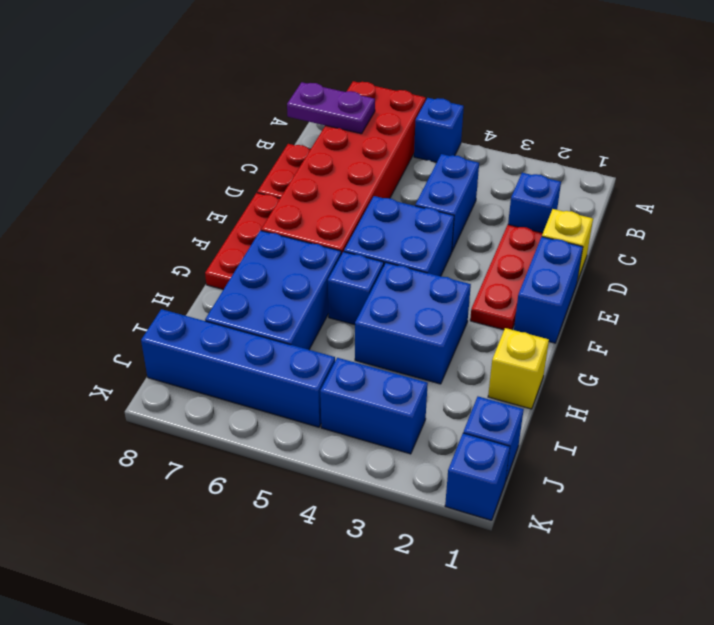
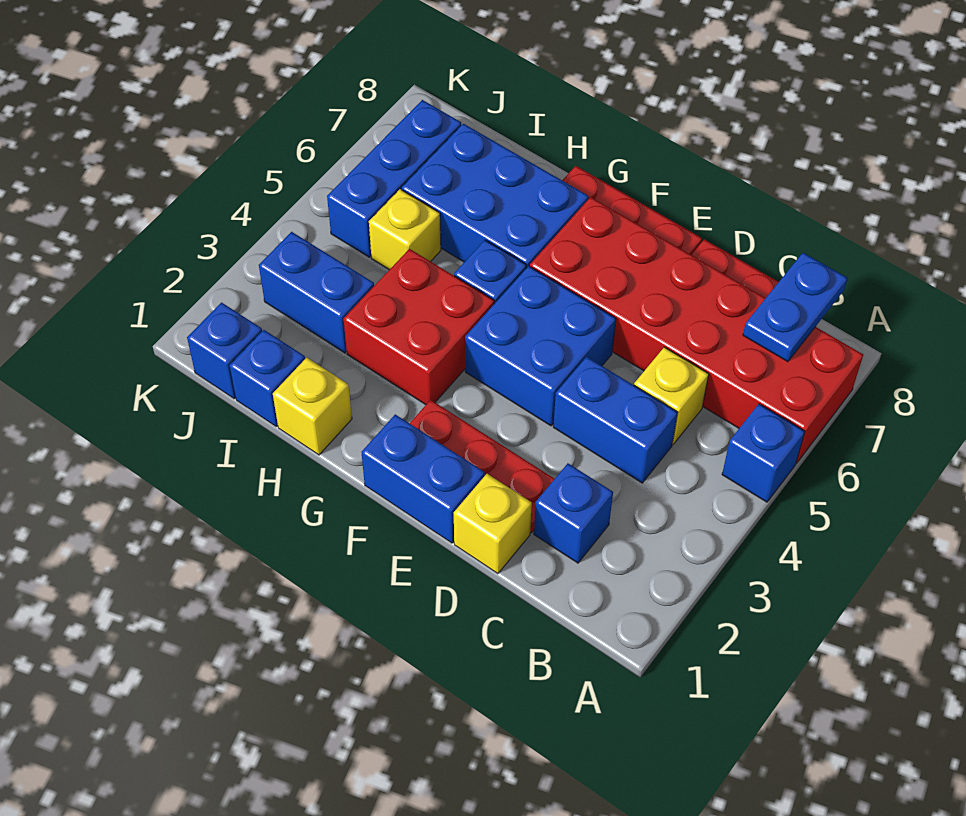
purple plate B7:B8 level 2 -> blue plate B7:B8 level 2
none -> yellow brick C5 level 1
blue brick G3:H4 level 1 -> red brick G3:H4 level 1
none -> yellow brick I5 level 1
blue brick J3:J4 level 1 -> blue brick I3:J3 level 1
blue brick J5:J8 level 1 -> blue brick J5:J7 level 1
blue brick K1 level 1 -> blue brick I1 level 1

